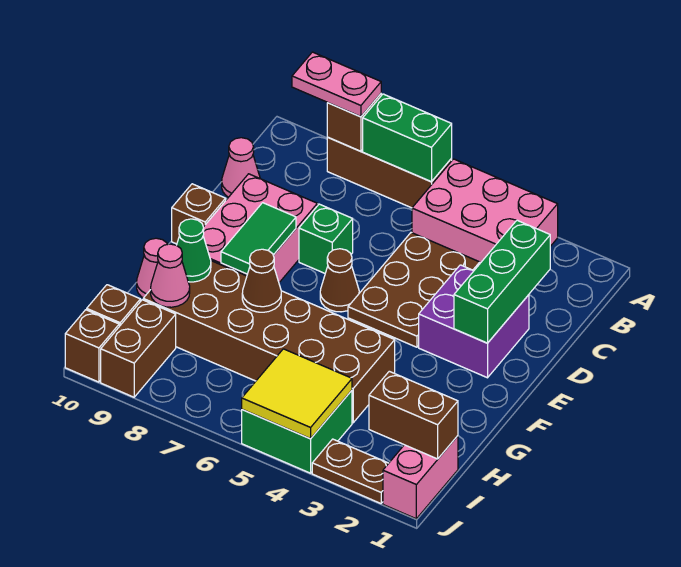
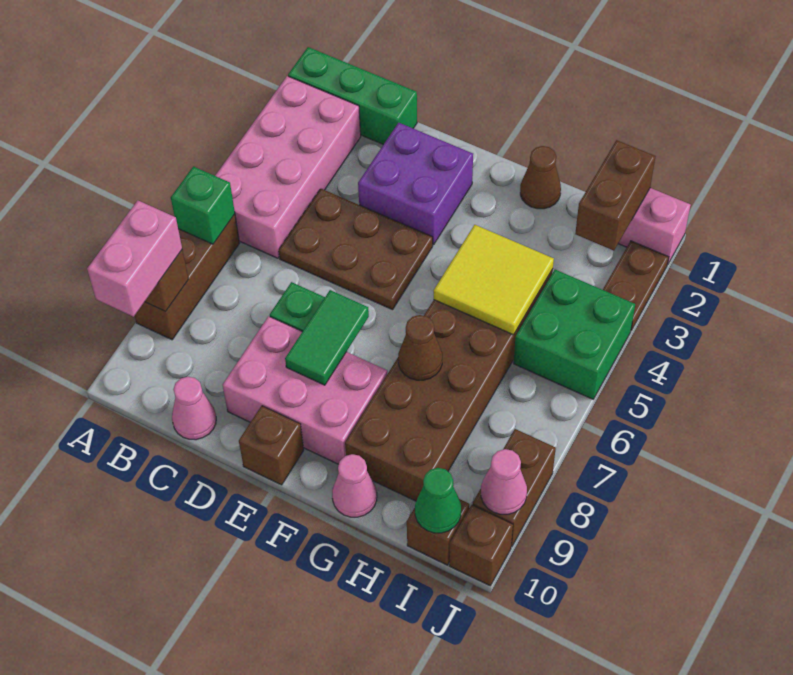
pink brick A3:B5 level 1 -> pink brick A2:B5 level 1
green brick A6:A7 level 2 -> green brick A6 level 2
pink plate A8:A9 level 3 -> pink brick A8:A9 level 3
green brick C2:E2 level 2 -> green brick A1:C1 level 1
brown cone E6 level 1 -> brown cone G1 level 1
green tile E8:F8 level 2 -> green tile E7:E8 level 2
green cone G9 level 2 -> green cone I10 level 2
pink cone H9 level 2 -> pink cone J9 level 2
yellow tile I4:J5 level 2 -> yellow tile G4:H5 level 2
brown brick I9:J9 level 1 -> brown brick J8:J9 level 1

